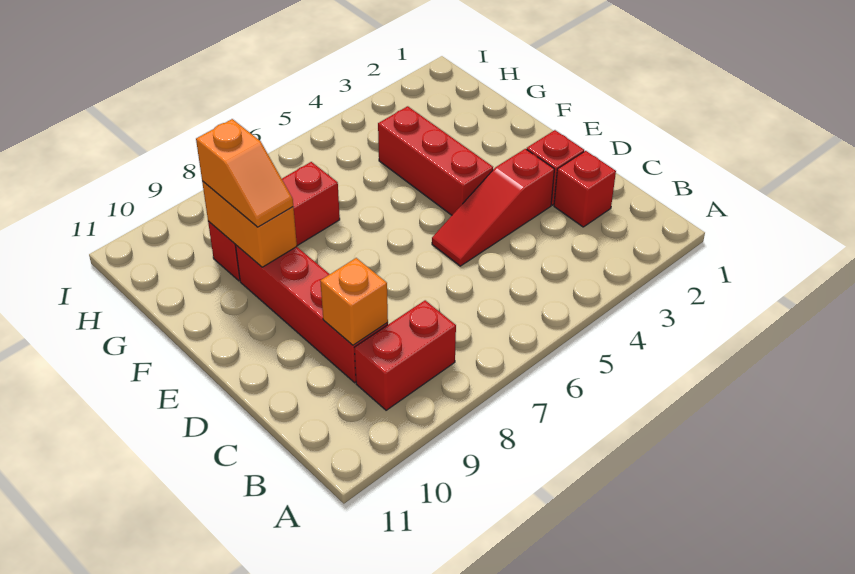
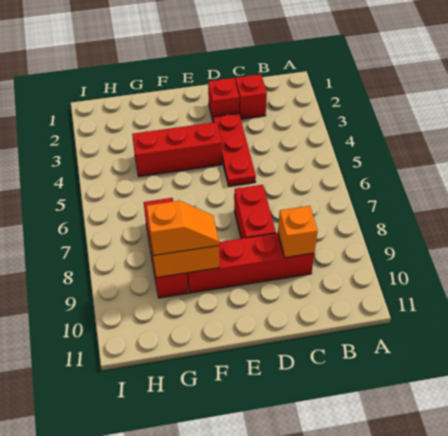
red brick B8:B9 level 1 -> red brick D7:D8 level 1
red slope D3:D5 level 1 top 3 -> red plate D3:D5 level 1

